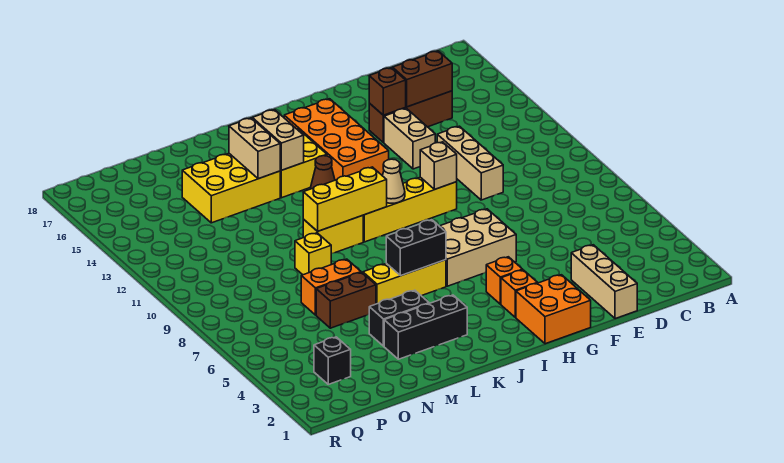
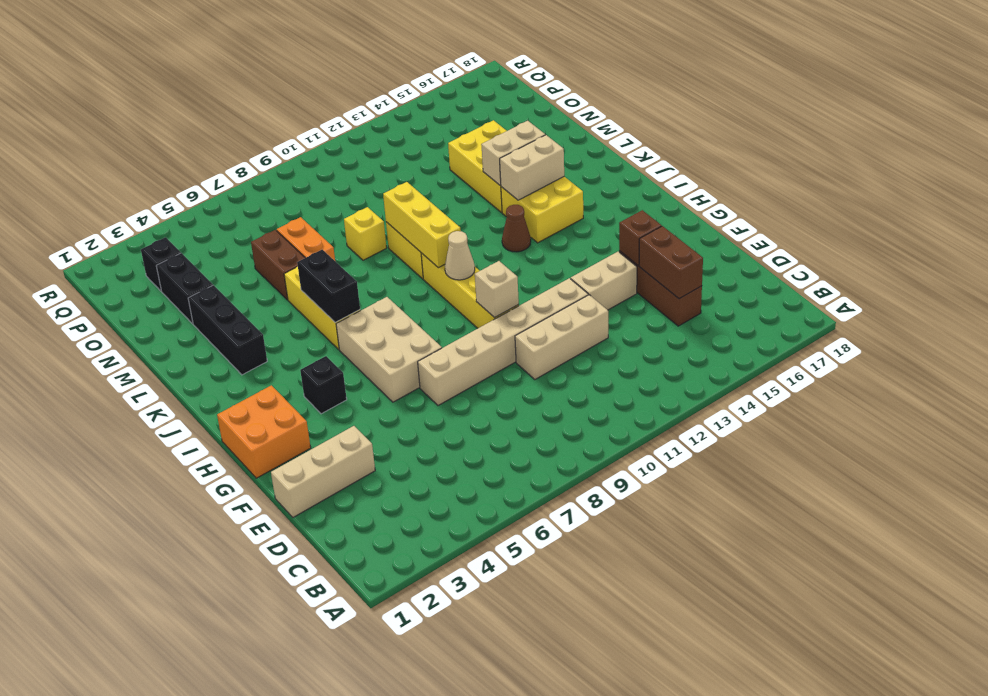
none -> tan brick F7:F12 level 1
orange brick H3 level 1 -> none
orange brick H4 level 1 -> black brick H4 level 1
orange brick H13:I16 level 1 -> none
black brick L4:M4 level 1 -> black brick N3:O3 level 1

